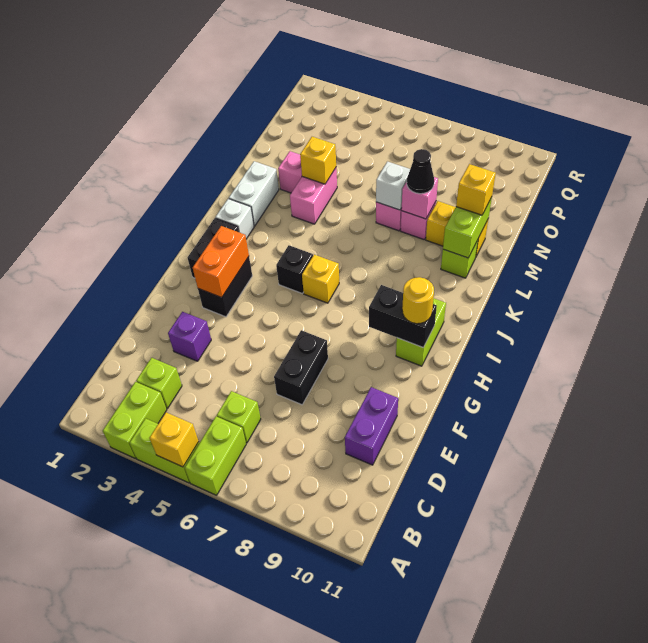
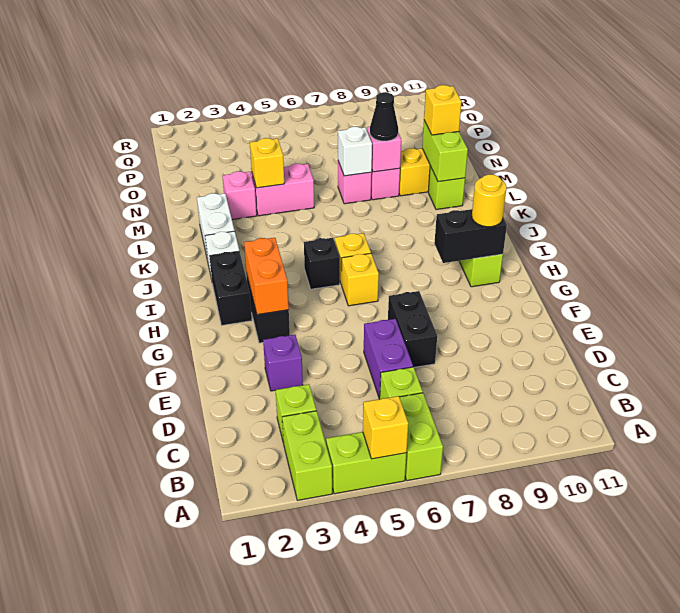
purple brick D10:E10 level 1 -> purple brick D6:E6 level 1
none -> yellow brick H6 level 1
pink brick L4:M4 level 1 -> pink brick M4:M5 level 1

